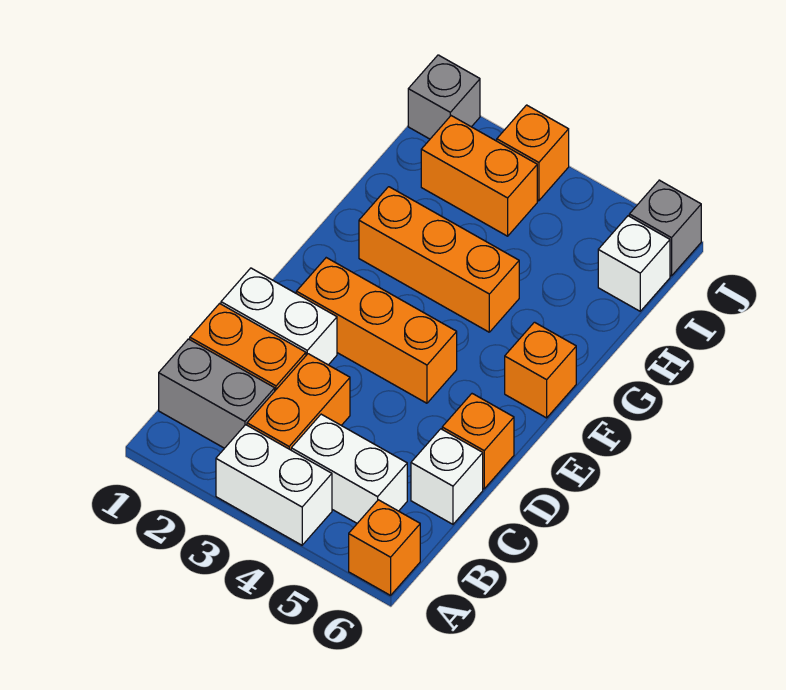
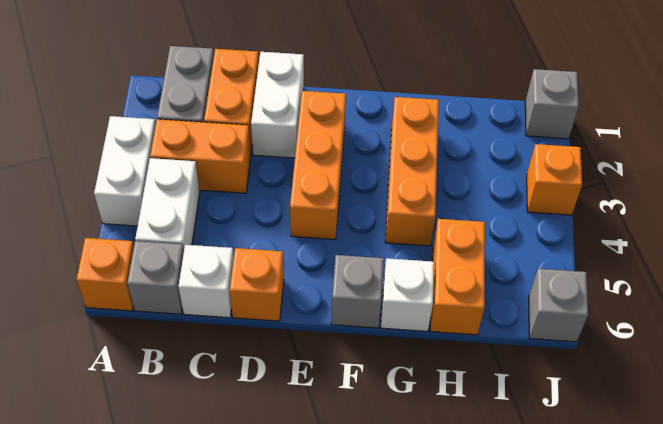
none -> grey brick B6 level 1
orange brick F6 level 1 -> grey brick F6 level 1
orange brick I2:I3 level 1 -> orange brick H5:H6 level 1
white brick I6 level 1 -> white brick G6 level 1

